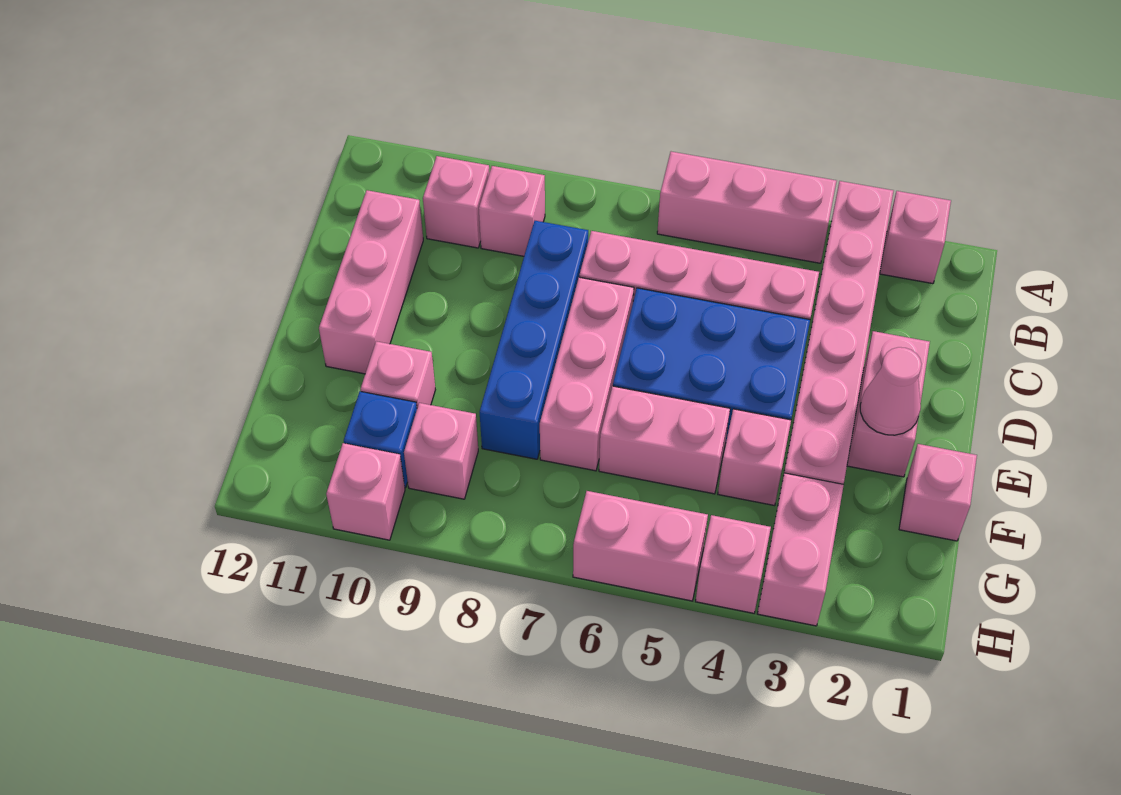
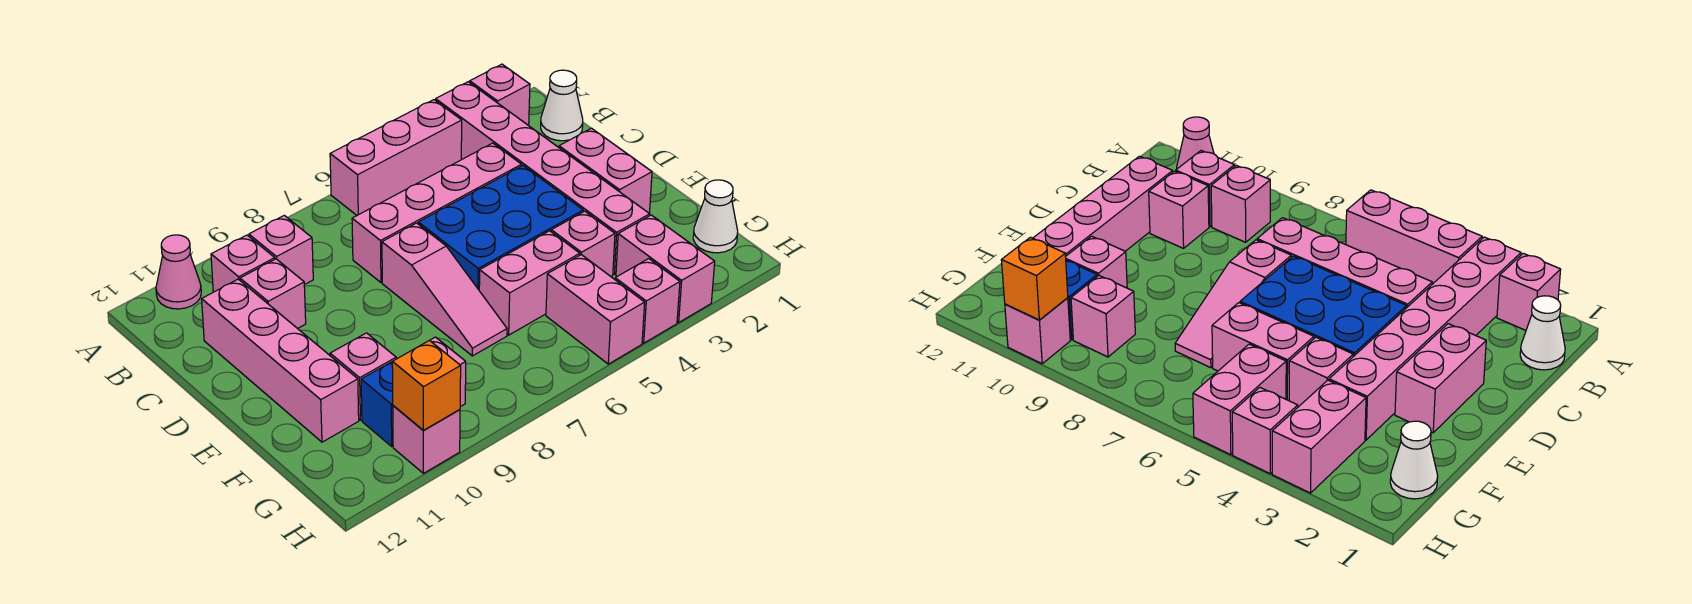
none -> white cone B1 level 1
blue brick C8:F8 level 1 -> none
pink brick C11:E11 level 1 -> pink brick C11:F11 level 1
pink brick D7:F7 level 1 -> pink slope D7:F7 level 1 top D
pink cone E2 level 2 -> pink cone A11 level 1
pink brick F1 level 1 -> pink brick C10 level 1
none -> white cone G1 level 1
pink brick H5:H6 level 1 -> pink brick G5:H5 level 1
none -> orange brick H10 level 2

